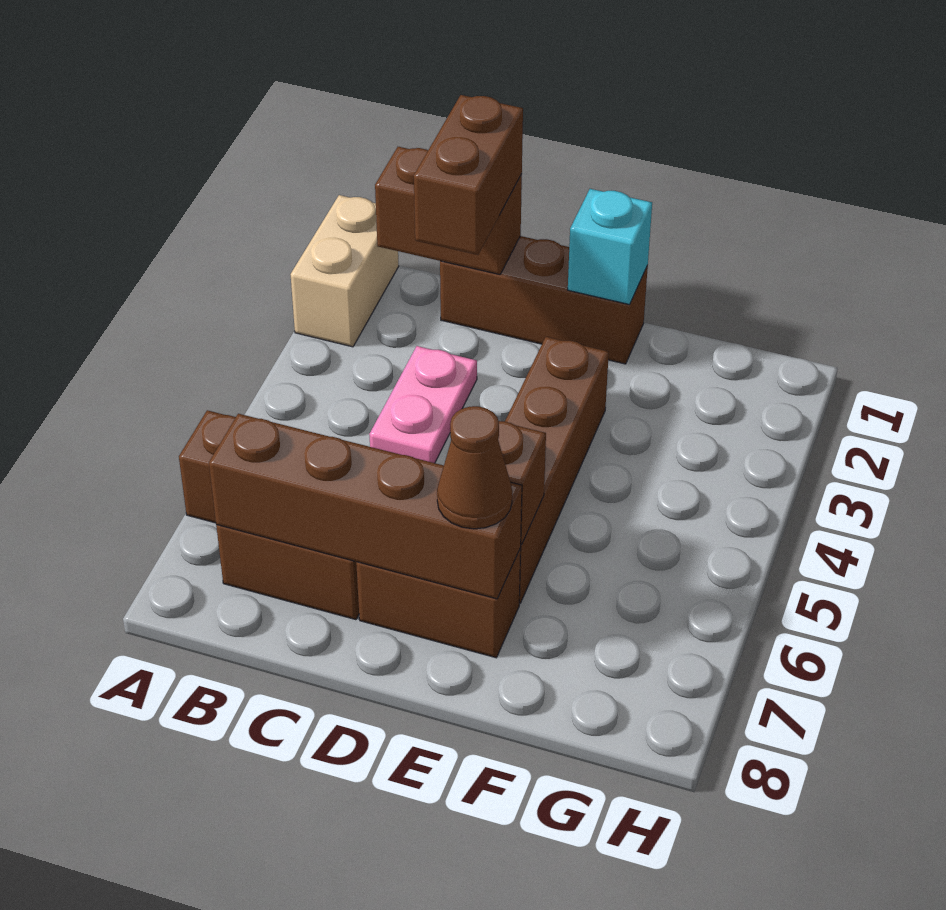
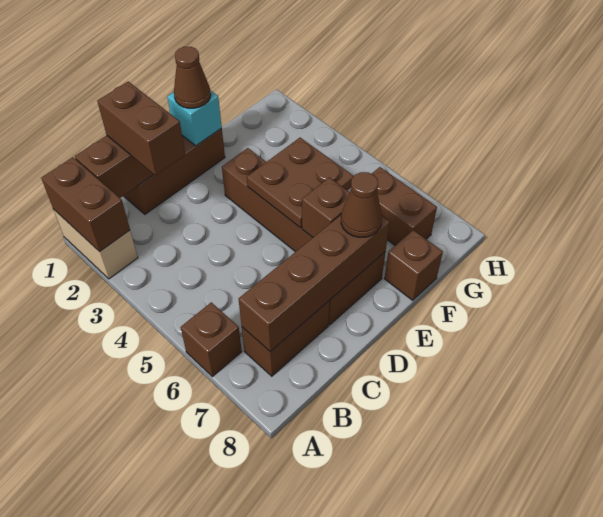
none -> brown brick A1:A2 level 2
pink plate C3:C4 level 1 -> none
none -> brown cone E1 level 3
none -> brown plate E4:F5 level 2
none -> brown brick F8 level 1
none -> brown brick G6:G7 level 1

